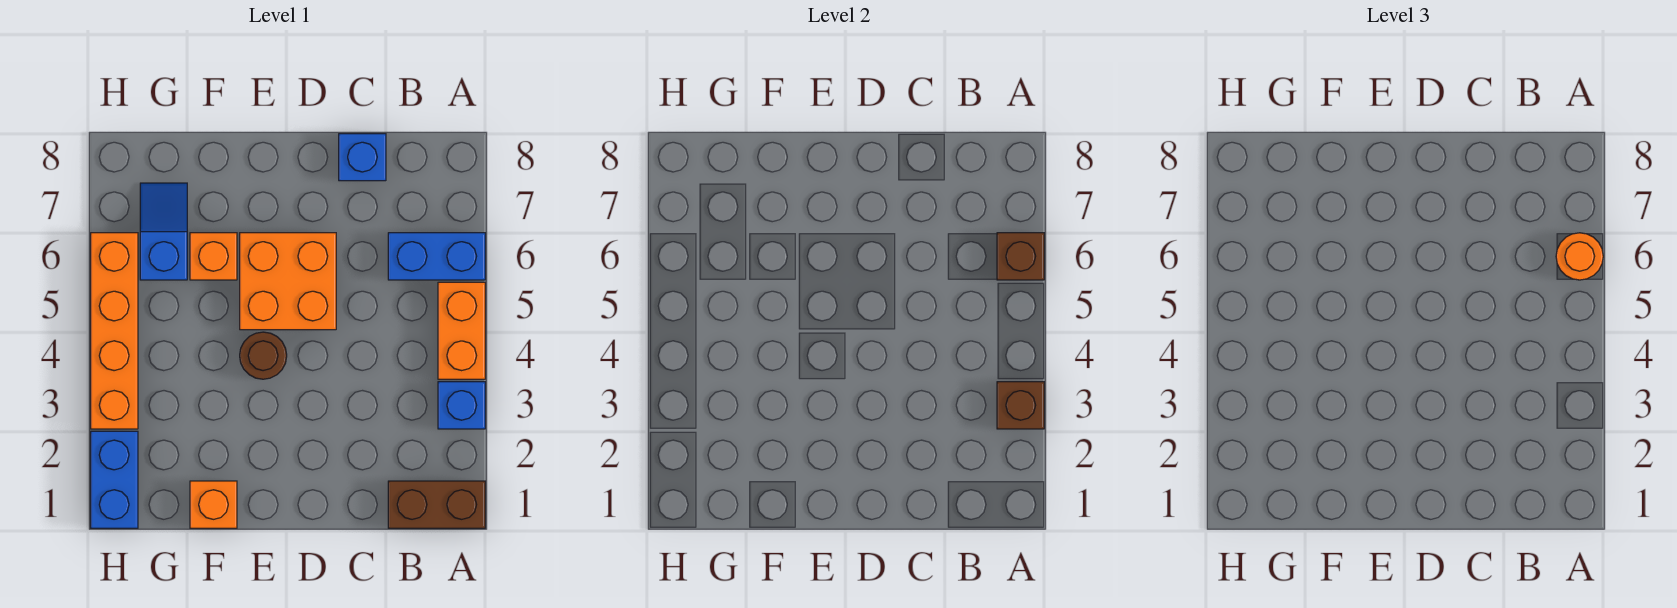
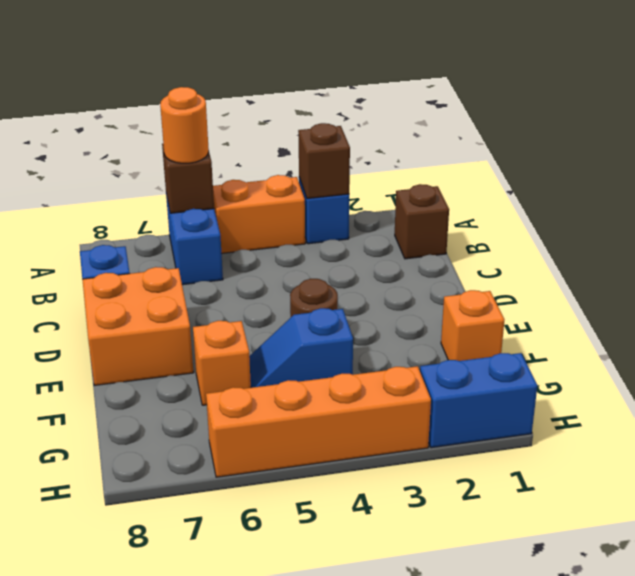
brown brick A1:B1 level 1 -> brown brick B1 level 1
orange brick D5:E6 level 1 -> orange brick D7:E8 level 1
blue slope G6:G7 level 1 top 6 -> blue slope F4:F5 level 1 top 4

